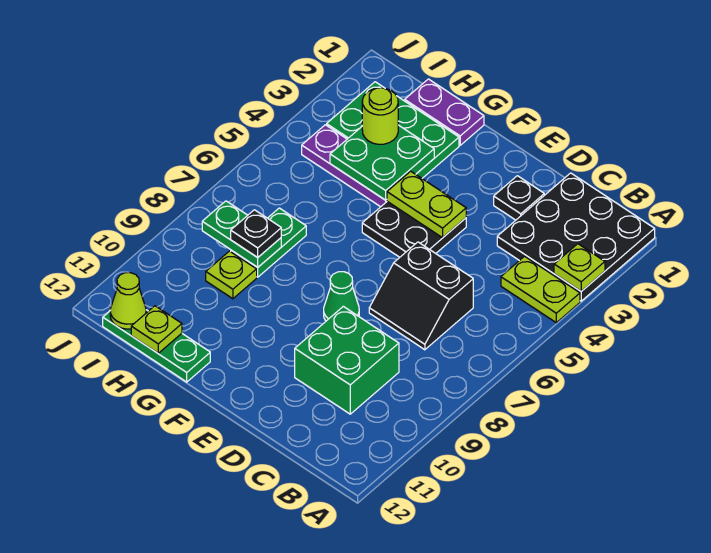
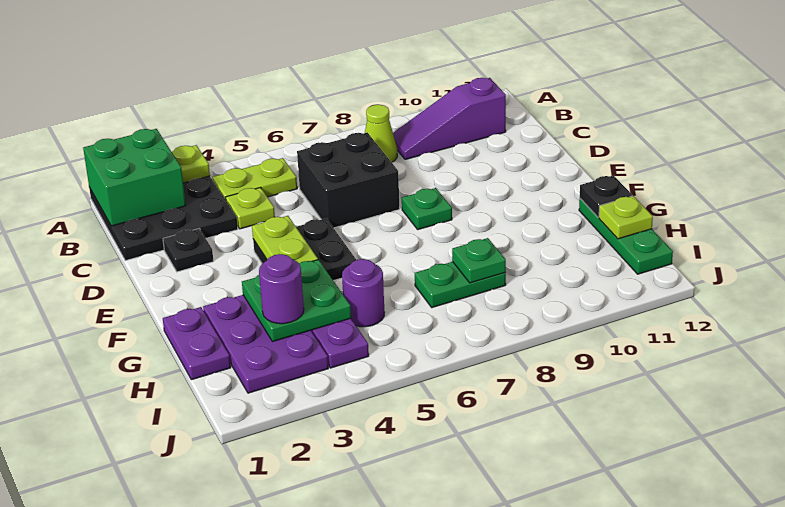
lime plate A4:B4 level 1 -> lime plate B4:B5 level 1
none -> purple slope B9:B11 level 1 top 11
black slope C6:D7 level 1 top 6 -> black brick C6:D7 level 1
green brick C9:D10 level 1 -> green brick A1:B2 level 2
green cone E8 level 1 -> green plate E8 level 1
green plate G2:I3 level 1 -> purple plate G2:I3 level 1
lime round brick H3 level 3 -> purple round brick H3 level 3
none -> purple round brick H5 level 1
green plate H8:I8 level 2 -> green plate H8 level 2
black plate H8 level 3 -> black plate G12 level 2
lime plate H9 level 1 -> lime plate C4 level 1
lime cone I12 level 2 -> lime cone B8 level 1

